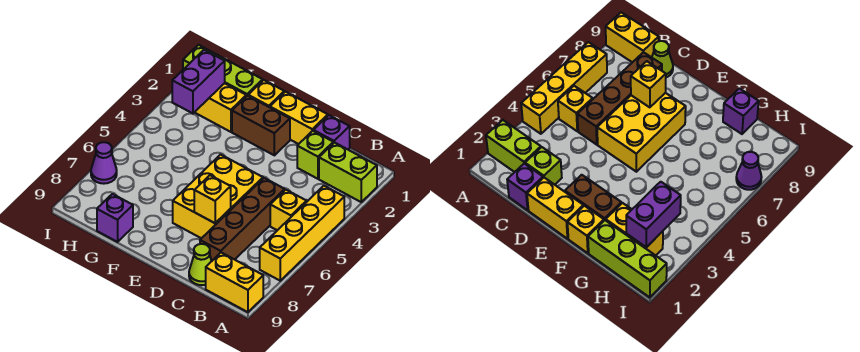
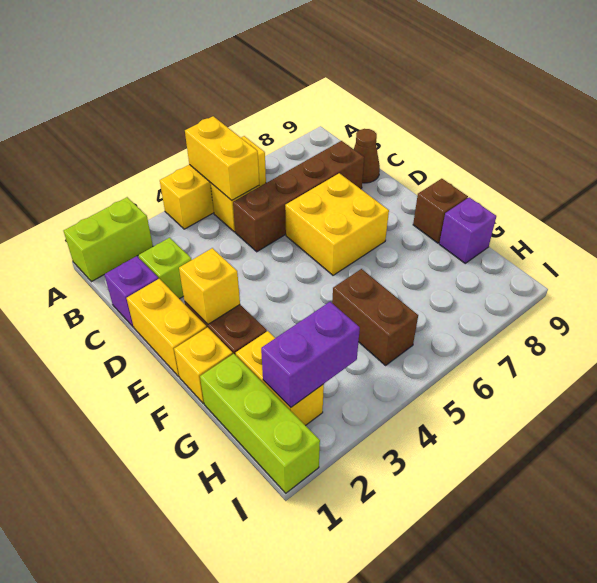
lime brick A2:B2 level 1 -> lime brick A1:A2 level 1
yellow brick A4:A7 level 1 -> yellow brick A4:A6 level 1
yellow brick A9:B9 level 1 -> yellow brick A5:B5 level 2
lime cone C9 level 1 -> brown cone C9 level 1
yellow brick D5:E7 level 1 -> yellow brick D6:E7 level 1
yellow brick D7 level 2 -> yellow brick E2 level 2
none -> brown brick F9 level 1
none -> brown brick G5:H5 level 1
purple cone I7 level 1 -> none

